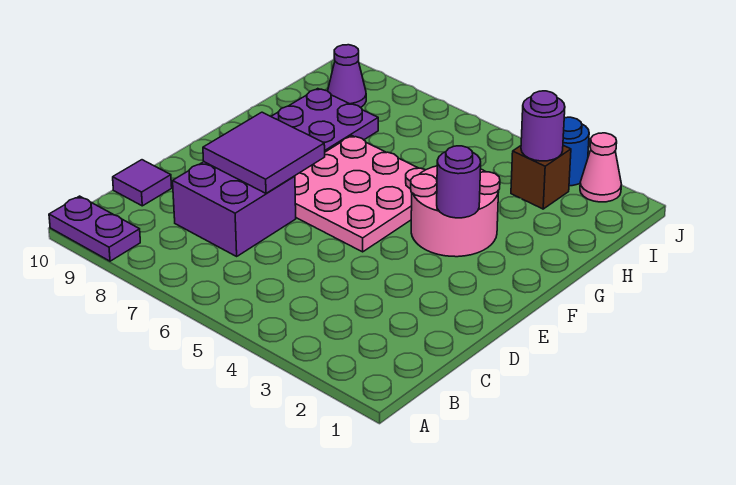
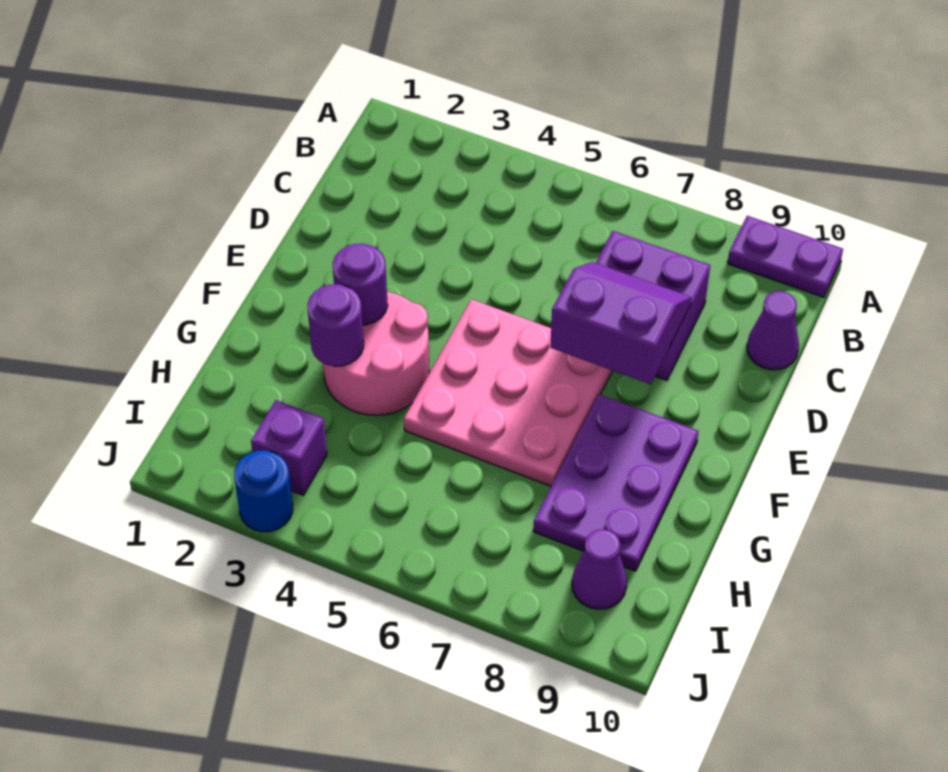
purple tile C10 level 1 -> purple cone C10 level 1
purple tile D7:E8 level 2 -> purple slope D7:E8 level 2 top E
brown brick I3 level 1 -> purple brick I3 level 1
purple round brick I3 level 2 -> purple round brick G3 level 2
pink cone J2 level 1 -> none

